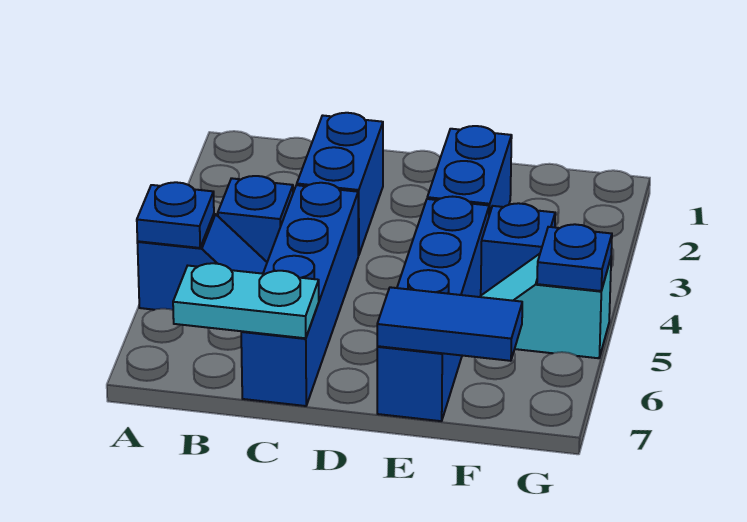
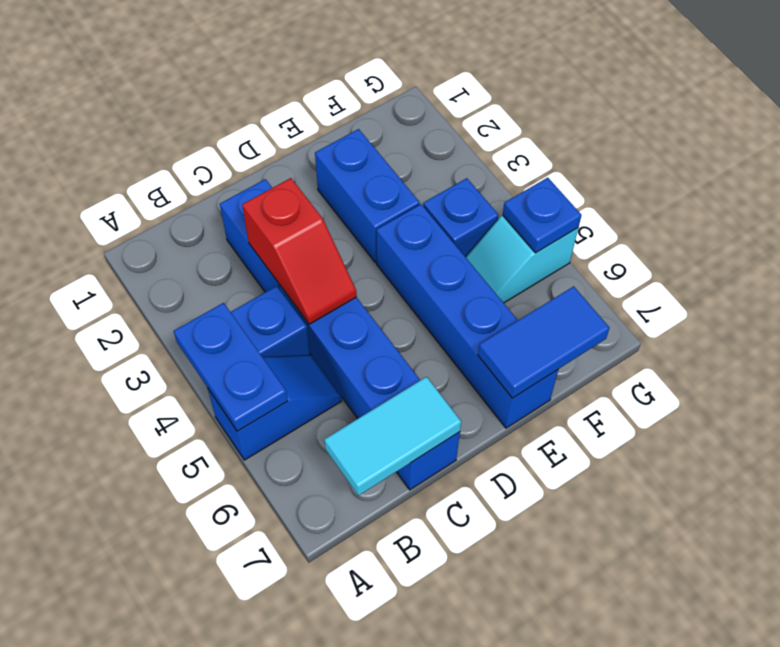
blue plate A5 level 2 -> blue plate A4:A5 level 2
cyan plate B7:C7 level 2 -> cyan tile B7:C7 level 2
none -> red slope C3:C4 level 2 top 3

